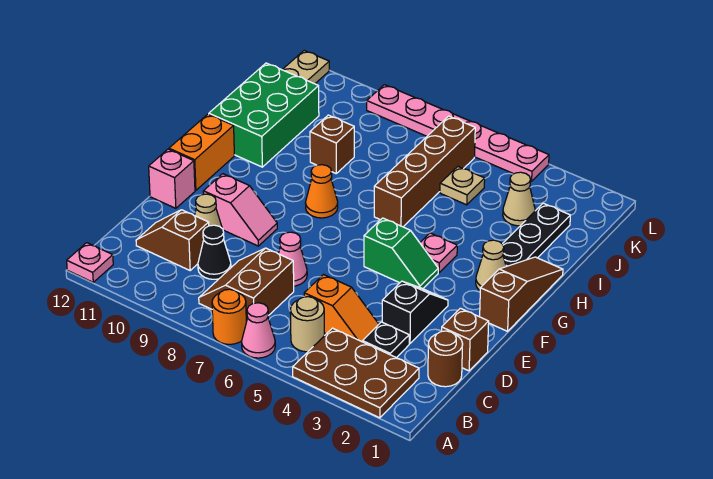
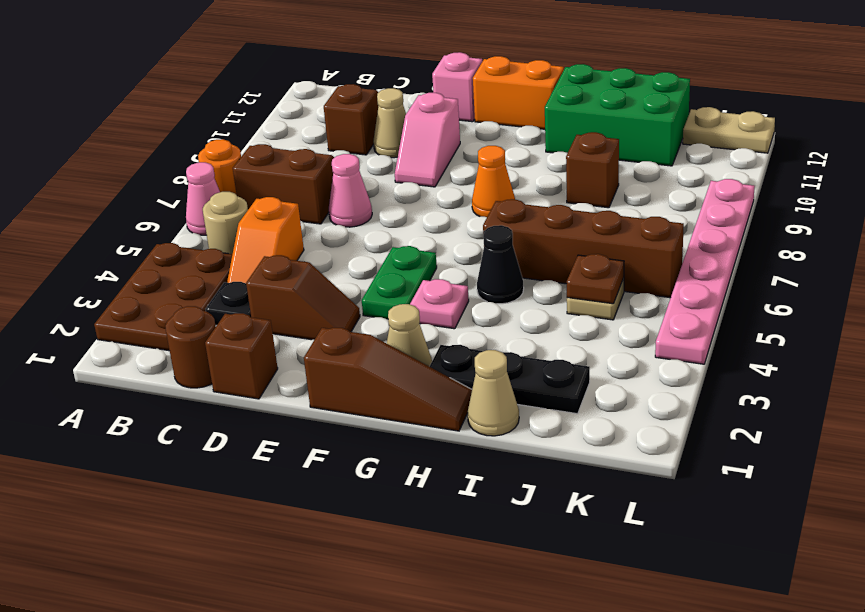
pink plate A12 level 1 -> none
black cone C9 level 1 -> black cone H5 level 1
black slope D3:E3 level 1 top D -> brown slope D3:E3 level 1 top D
green slope F4:F5 level 1 top 5 -> green plate F4:F5 level 1
tan cone J3 level 1 -> tan cone I1 level 1
none -> brown plate J5 level 2

